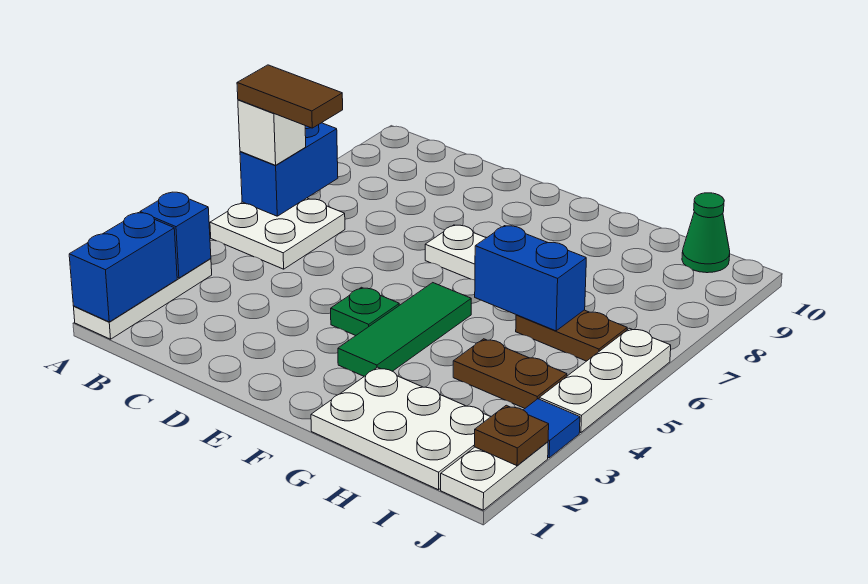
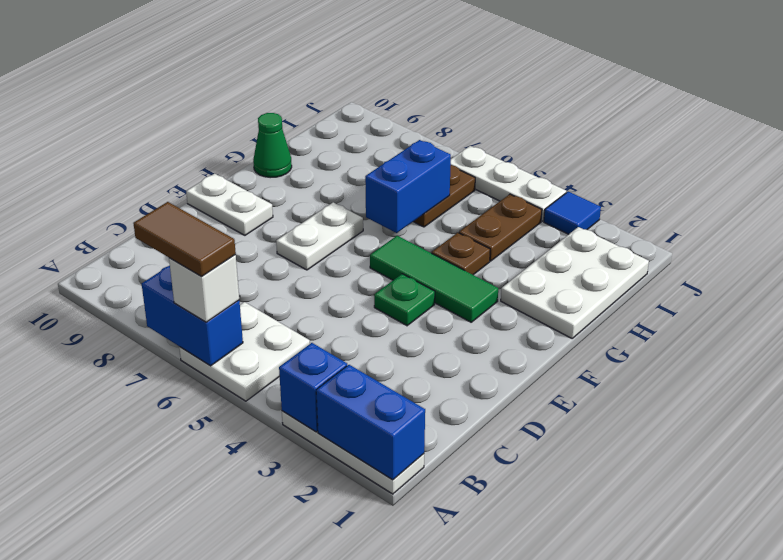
brown tile A6:B6 level 4 -> brown tile A6:A7 level 4
green cone I10 level 1 -> green cone G10 level 1
white plate J1:J2 level 1 -> white plate E9:E10 level 1
brown plate J2 level 2 -> brown plate G4 level 1

